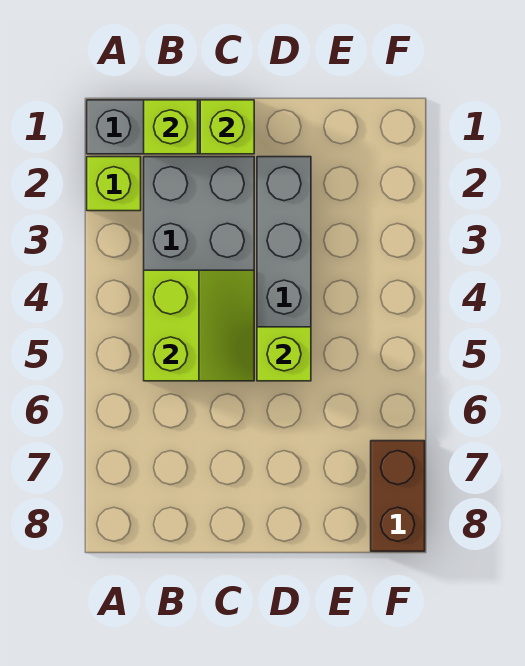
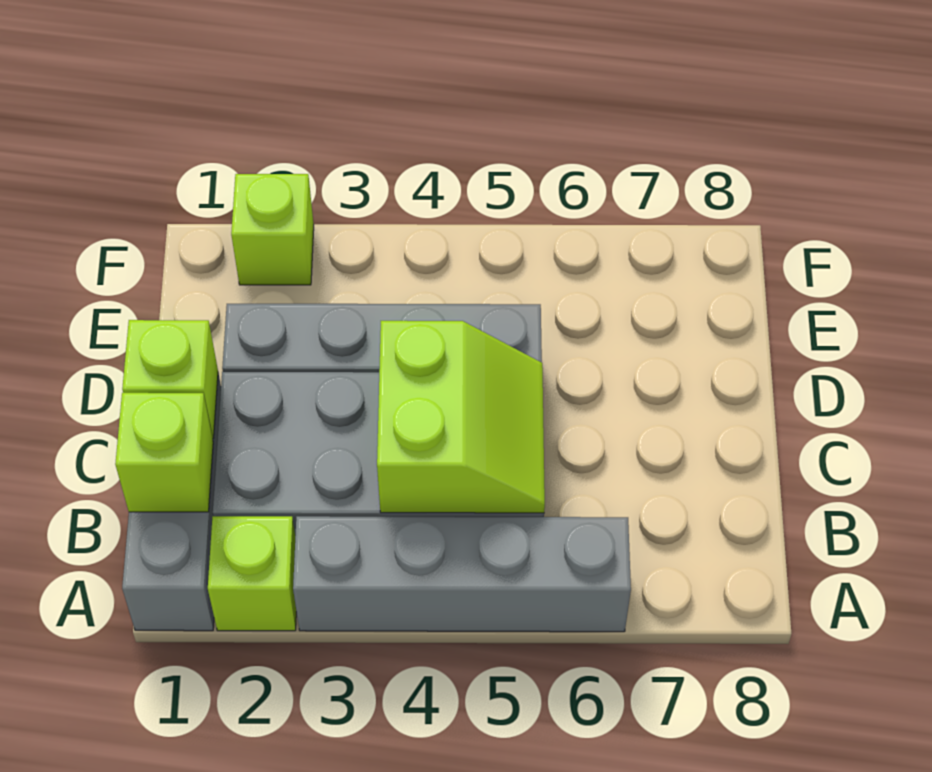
none -> grey brick A3:A6 level 1
lime slope B4:C5 level 2 top B -> lime slope B4:C5 level 2 top 4
lime brick D5 level 2 -> lime brick F2 level 1
brown brick F7:F8 level 1 -> none

